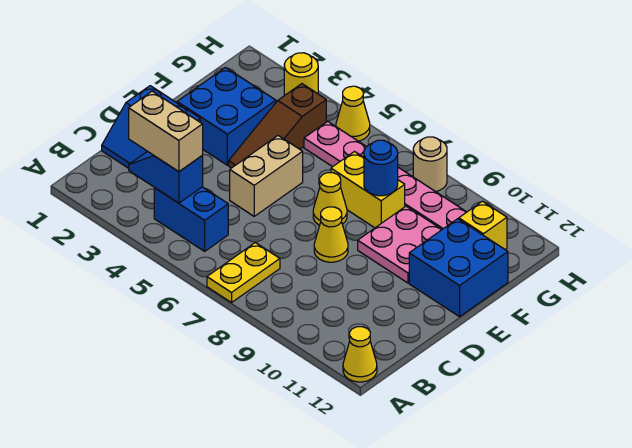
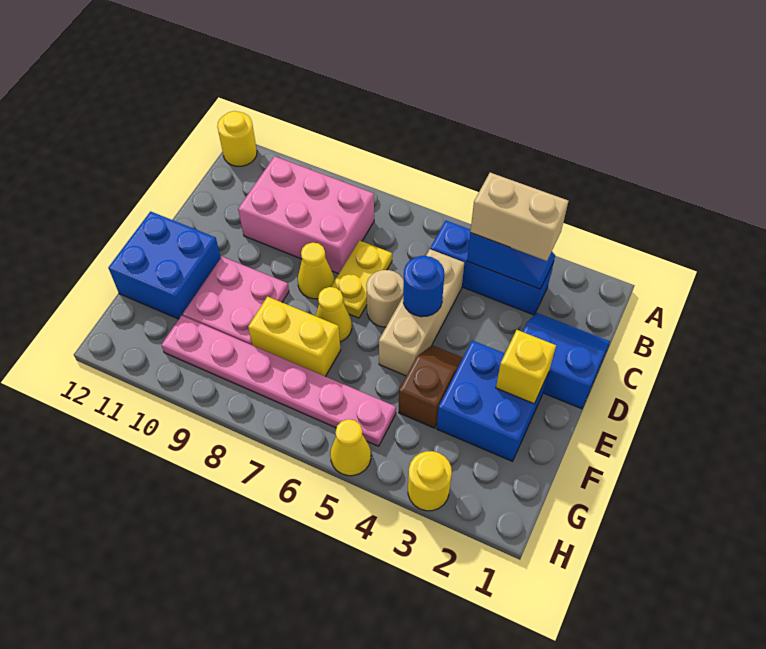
yellow plate A7:B7 level 1 -> yellow plate C7:D7 level 1
yellow cone A12 level 1 -> yellow round brick A12 level 1
blue brick B4:B5 level 1 -> blue brick B3:B5 level 1
none -> pink brick B8:C10 level 1
tan brick D5:E5 level 1 -> tan brick C5:E5 level 1
brown slope E4:G4 level 1 top G -> brown slope E4:F4 level 1 top F
blue round brick F8 level 2 -> blue round brick D5 level 2
yellow brick G11 level 1 -> yellow brick E2 level 2
tan round brick H8 level 1 -> tan round brick D6 level 1

